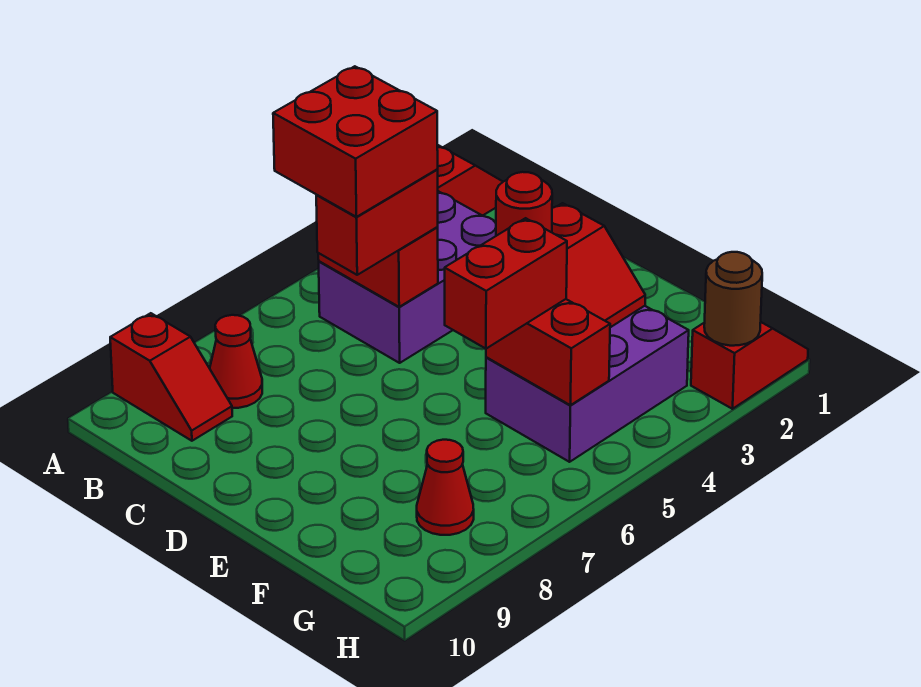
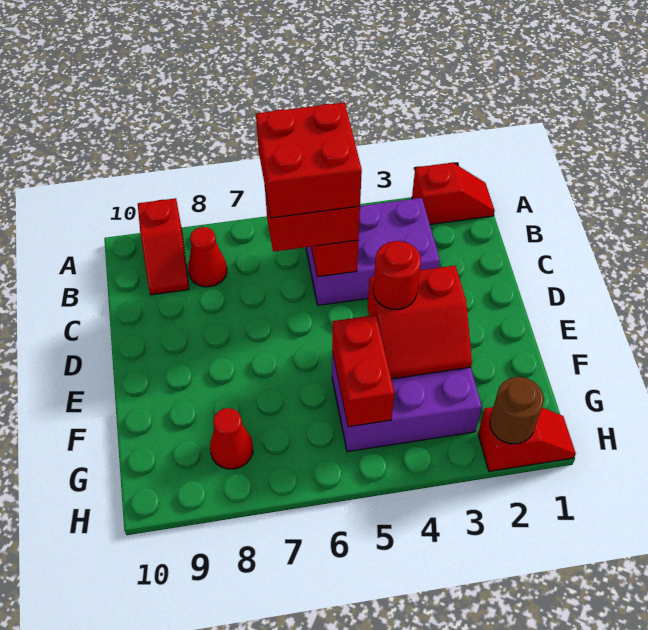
red brick F5:F6 level 3 -> none

